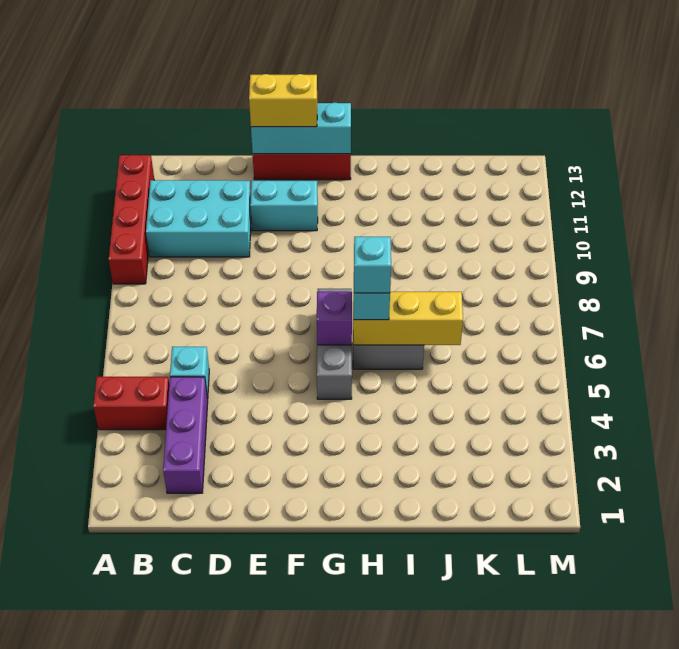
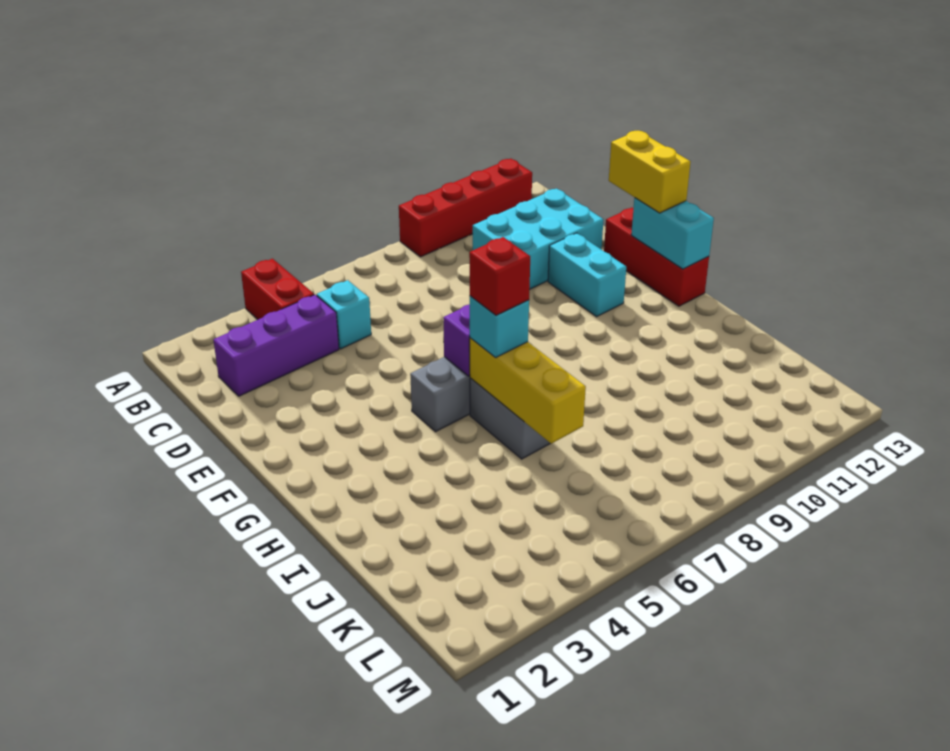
cyan brick B10:D11 level 1 -> cyan brick C10:D12 level 1
cyan brick E13:G13 level 2 -> cyan brick F13:G13 level 2
cyan brick H6 level 4 -> red brick H6 level 4

